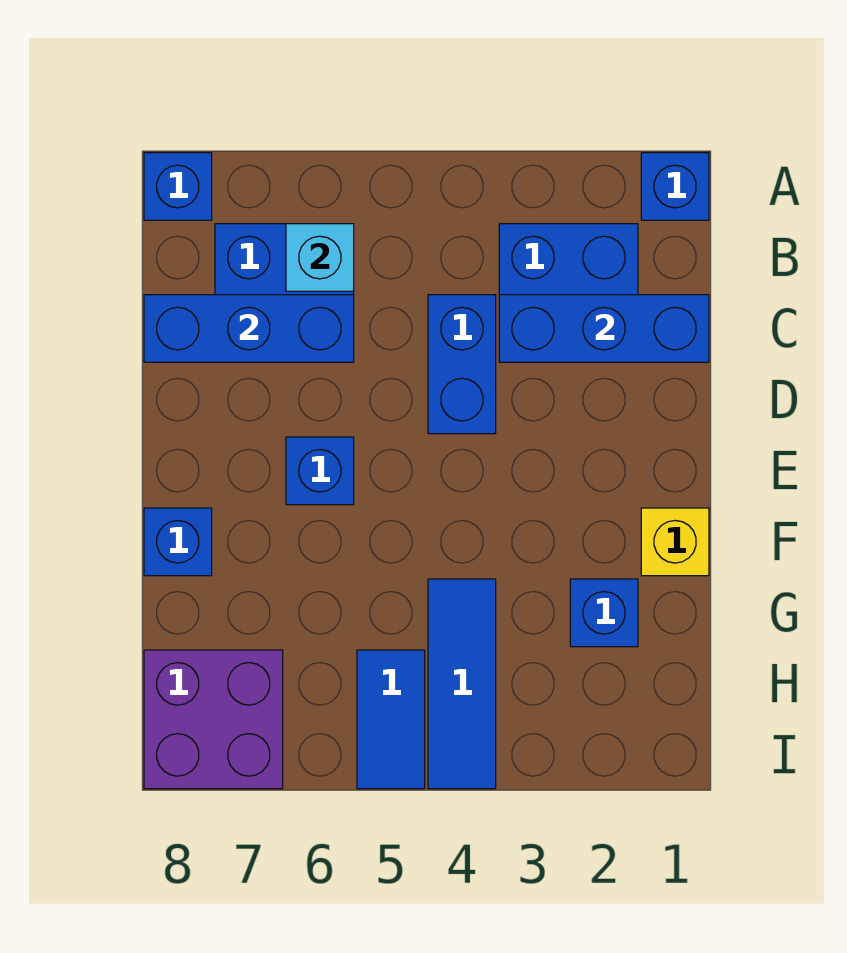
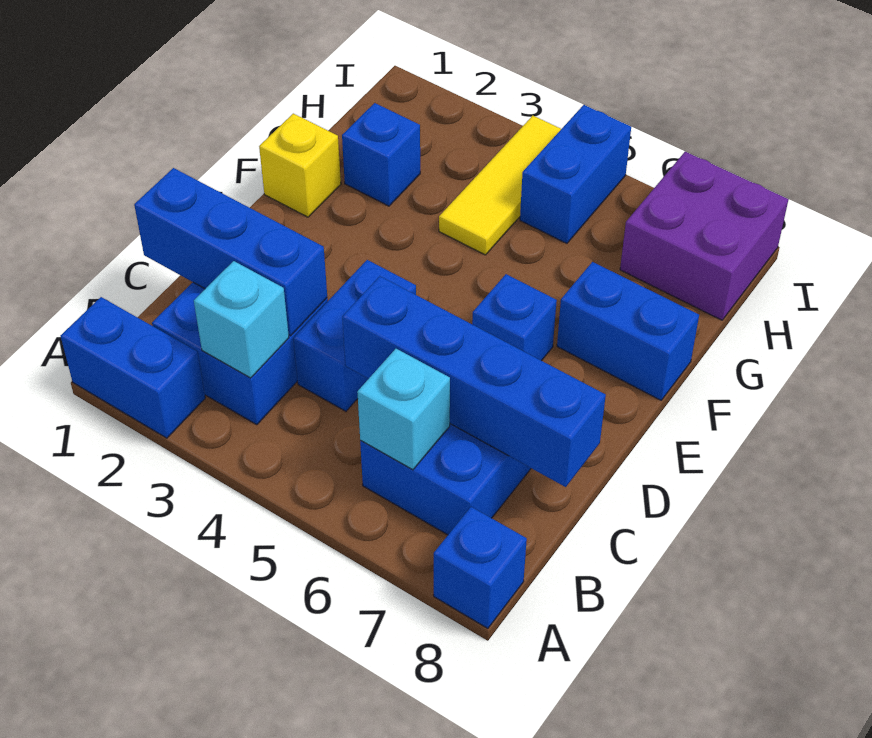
blue brick A1 level 1 -> blue brick A1:A2 level 1
none -> cyan brick B3 level 2
blue brick C6:C8 level 2 -> blue brick C5:C8 level 2
blue brick F8 level 1 -> blue brick F7:F8 level 1
blue tile G4:I4 level 1 -> yellow tile G4:I4 level 1
blue tile H5:I5 level 1 -> blue brick H5:I5 level 1

